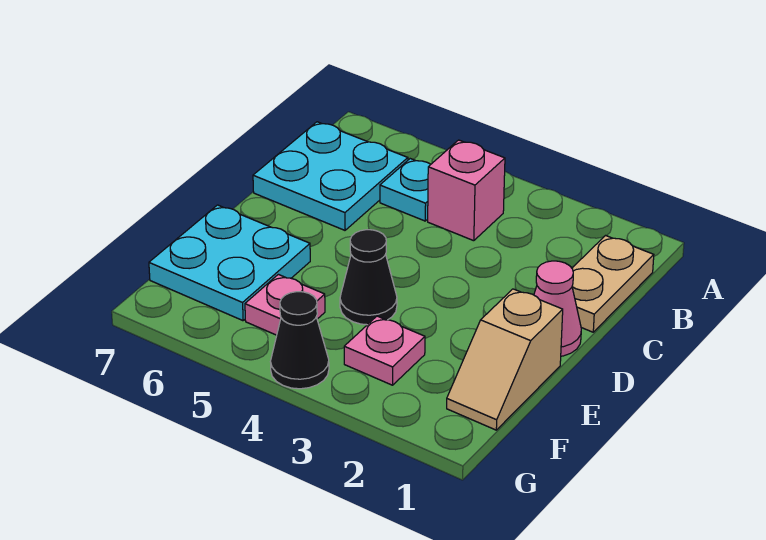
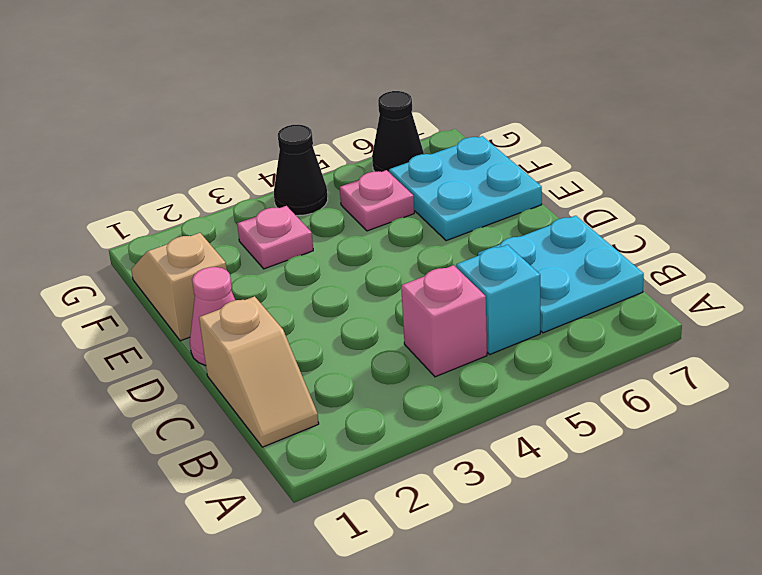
tan plate B1:C1 level 1 -> tan slope B1:C1 level 1 top C
cyan plate B5 level 1 -> cyan brick B5 level 1
black cone E4 level 1 -> black cone G6 level 1

